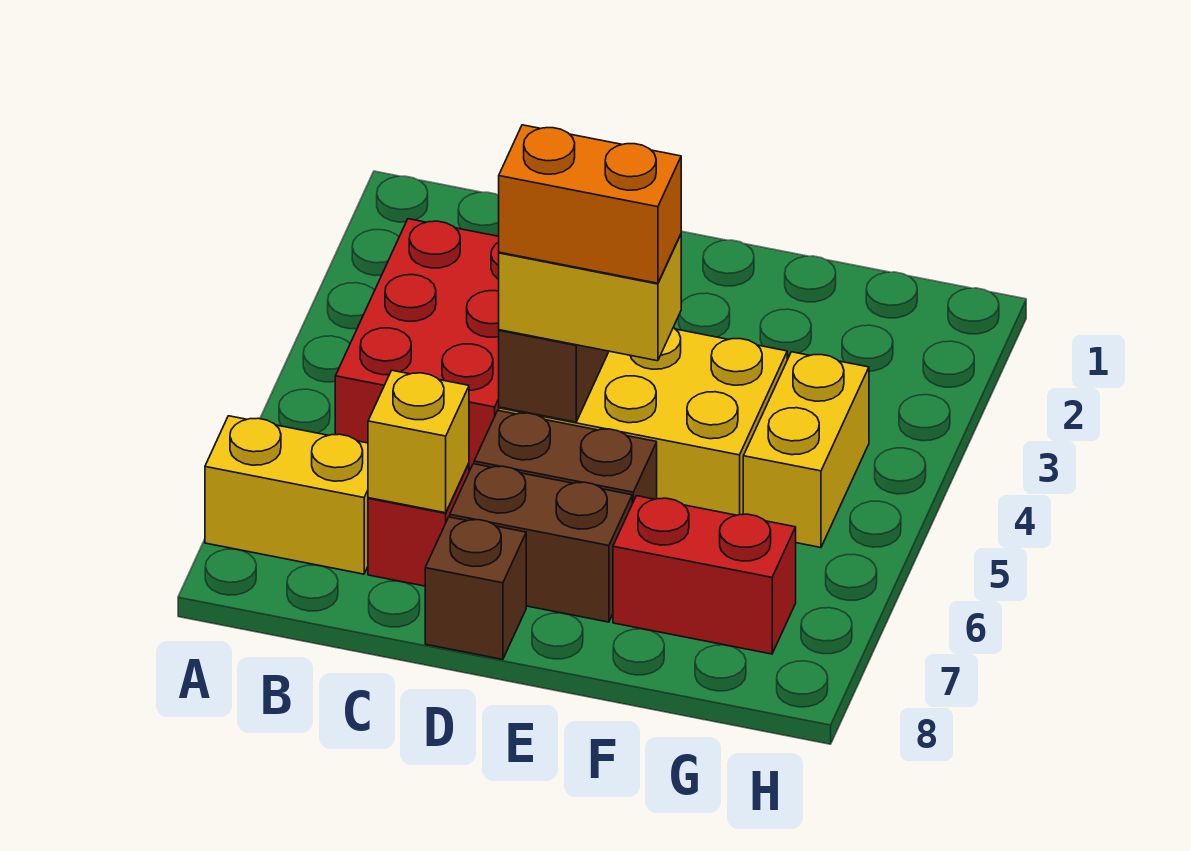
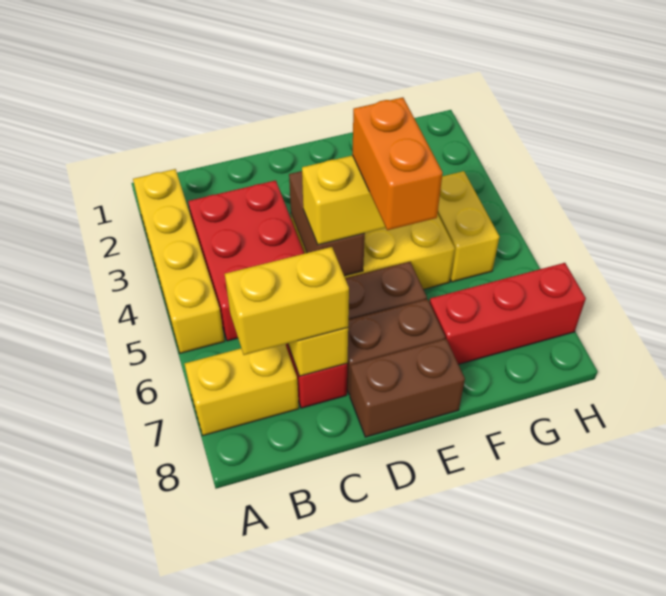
none -> yellow brick A2:A5 level 1
none -> yellow brick B7:C7 level 3
orange brick D5:E5 level 4 -> orange brick E5:E6 level 4
brown brick D8 level 1 -> brown brick D8:E8 level 1
red brick F7:G7 level 1 -> red brick F7:H7 level 1

